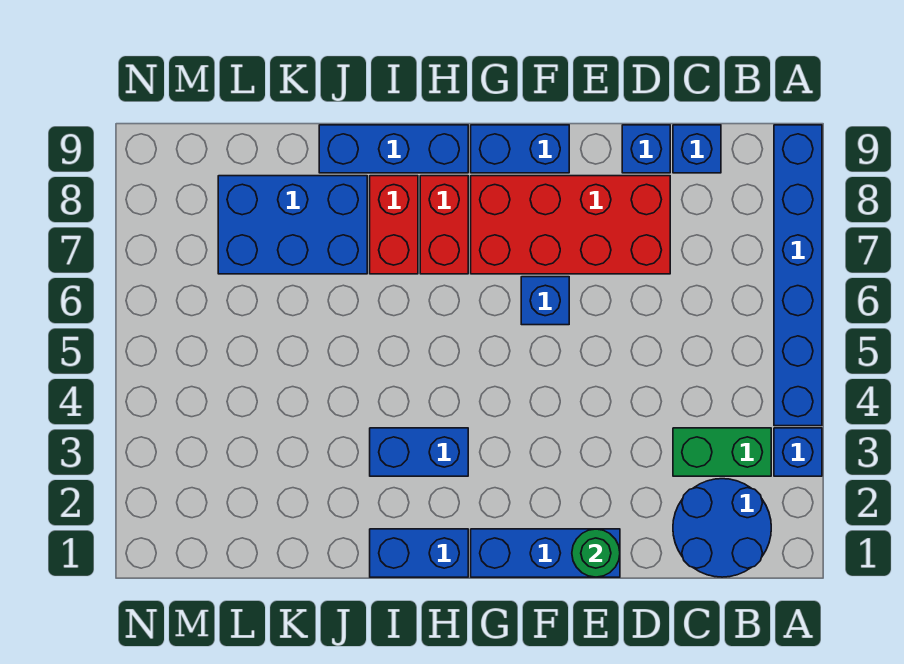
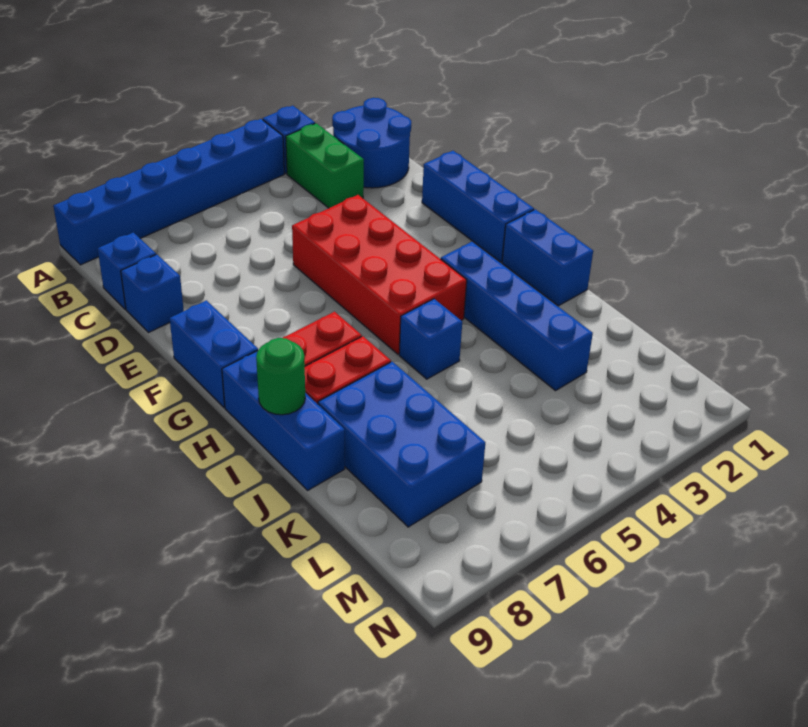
red brick D7:G8 level 1 -> red brick E4:H5 level 1
green round brick E1 level 2 -> green round brick I9 level 2
blue brick F6 level 1 -> blue brick I5 level 1
blue brick H3:I3 level 1 -> blue brick H3:K3 level 1

